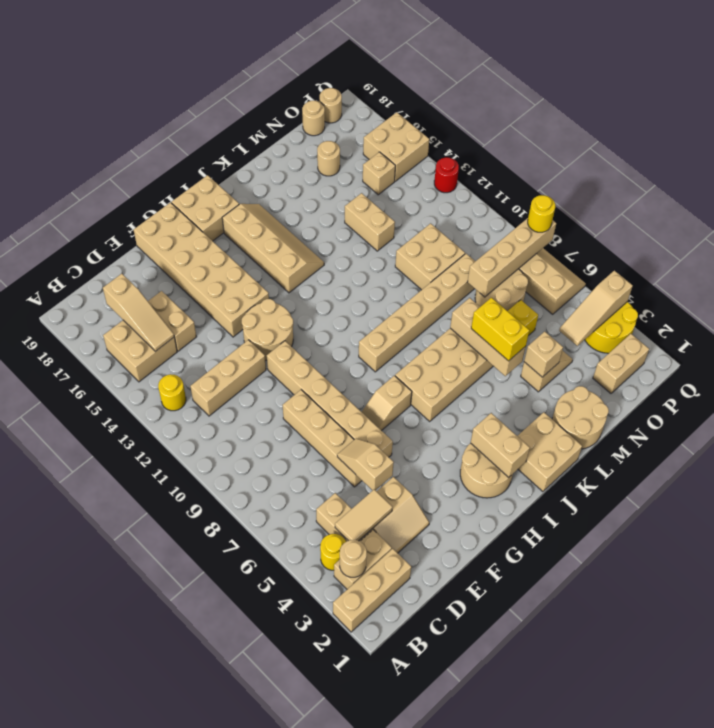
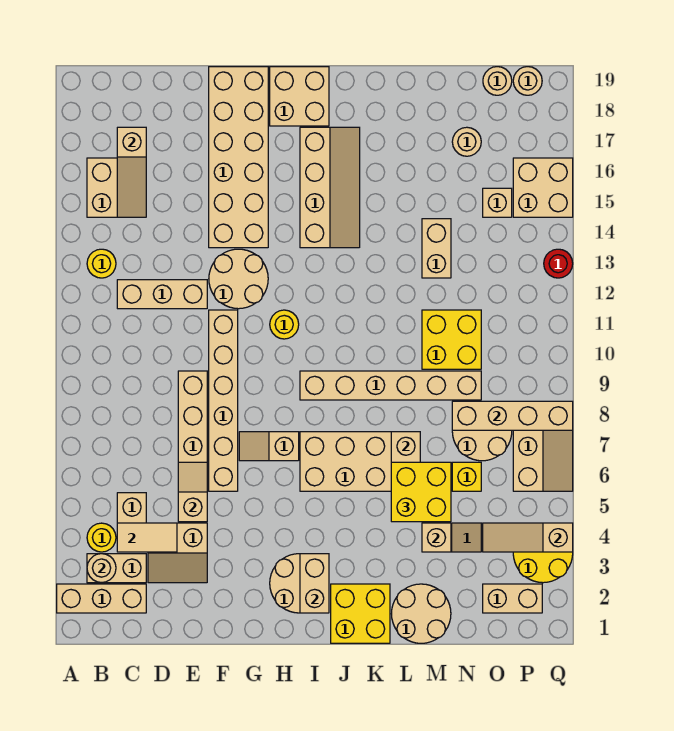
tan brick D15:D16 level 1 -> none
tan brick J1:K2 level 1 -> yellow brick J1:K2 level 1
yellow brick L5:L6 level 3 -> yellow brick L5:M6 level 3
tan brick M10:N11 level 1 -> yellow brick M10:N11 level 1
yellow round brick Q8 level 3 -> yellow round brick H11 level 1

